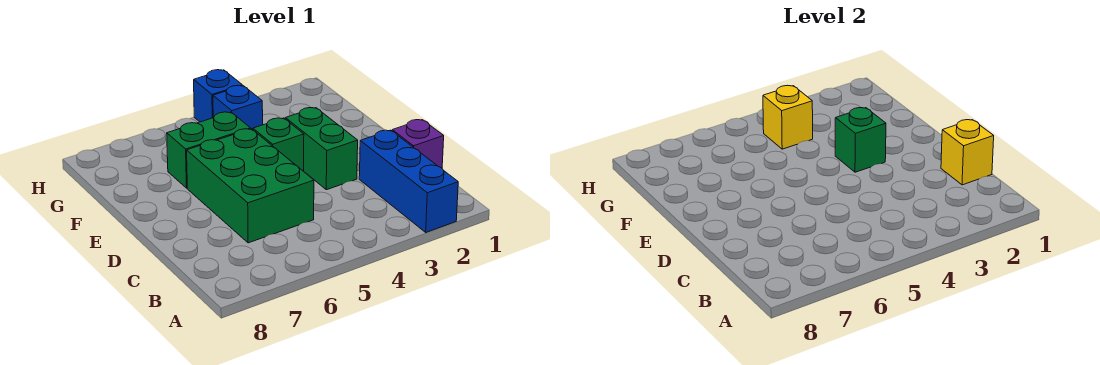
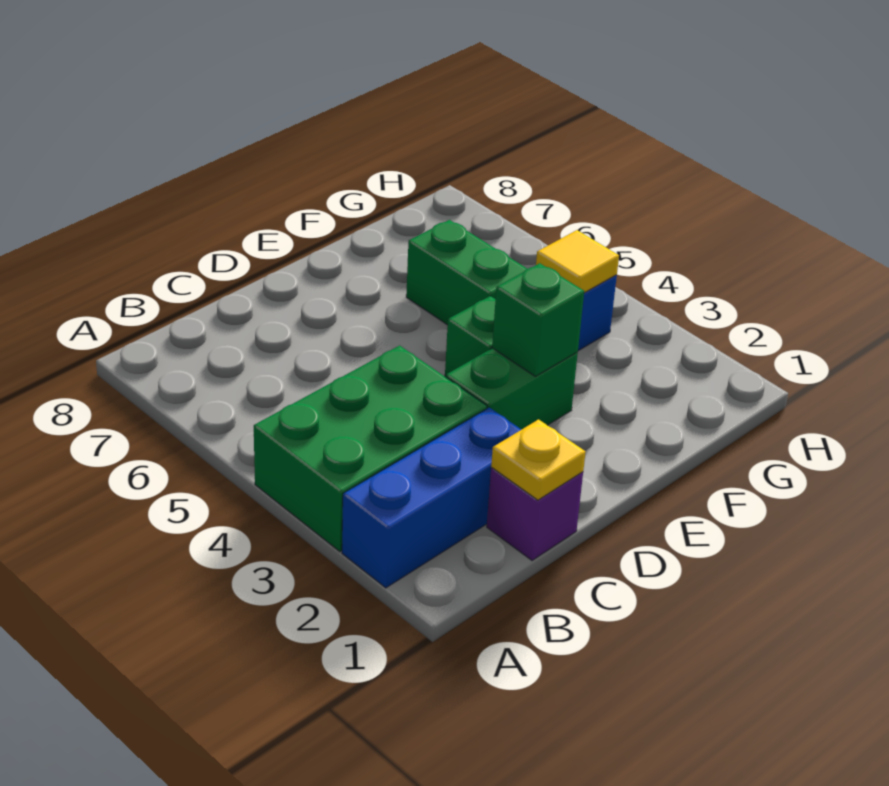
yellow brick C1 level 2 -> yellow plate C1 level 2
green brick C5:E6 level 1 -> green brick A3:C4 level 1
yellow brick G4 level 2 -> yellow tile G4 level 2
blue brick H4 level 1 -> none

